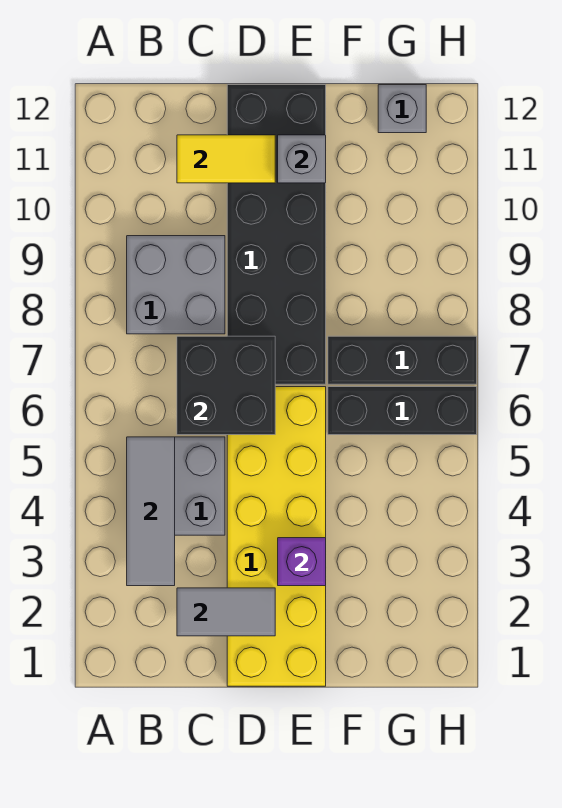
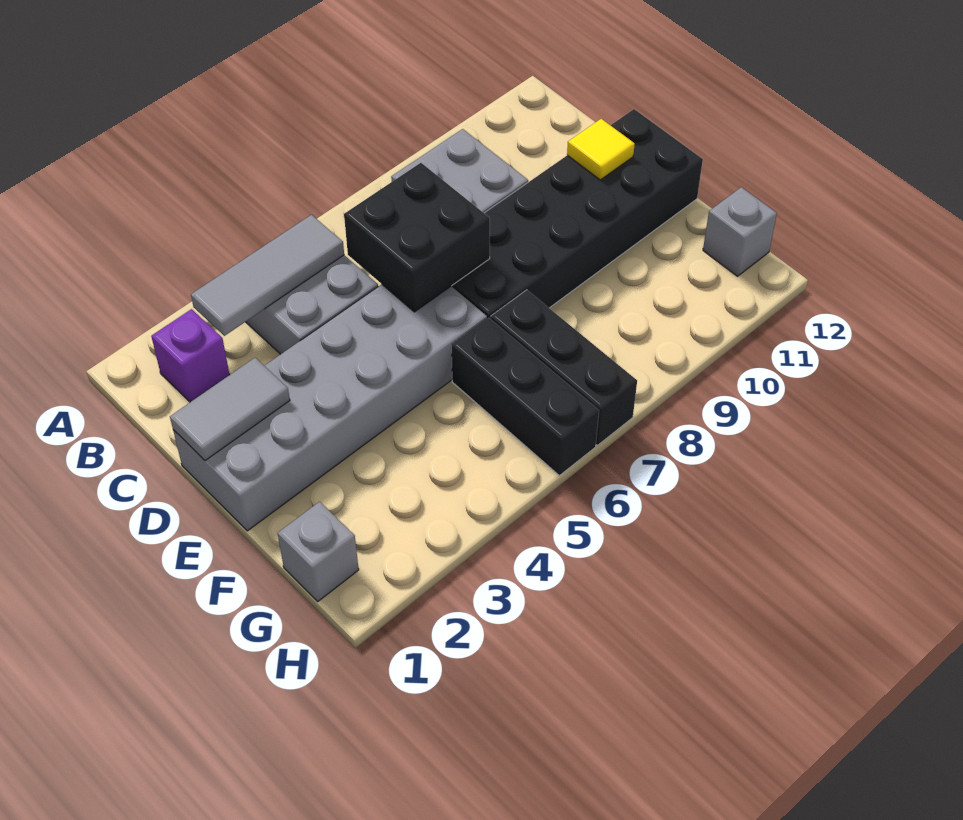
grey tile C2:D2 level 2 -> grey tile D1:D2 level 2
yellow tile C11:D11 level 2 -> yellow tile D11 level 2
yellow brick D1:E6 level 1 -> grey brick D1:E6 level 1
purple brick E3 level 2 -> purple brick B2 level 1
grey brick E11 level 2 -> grey brick G1 level 1

